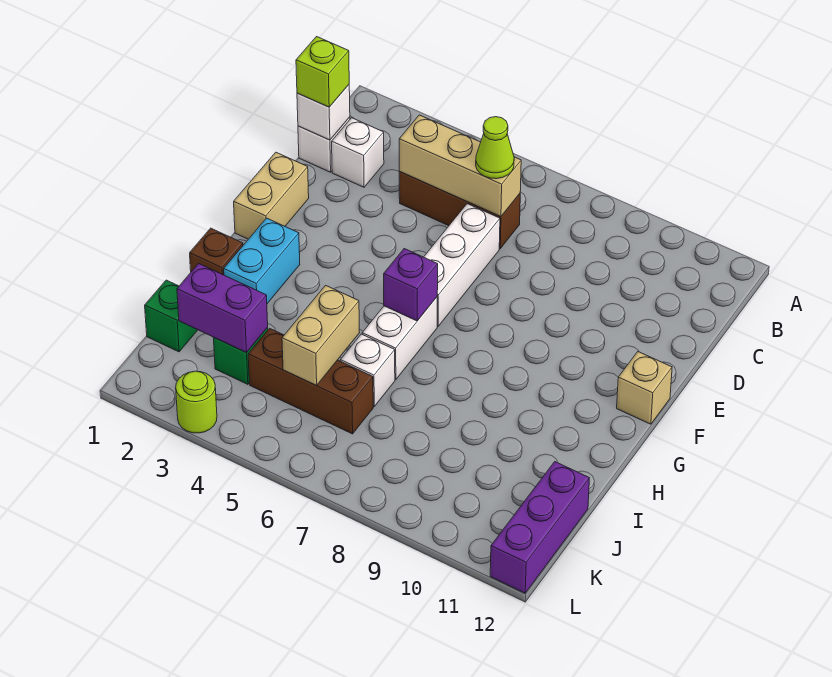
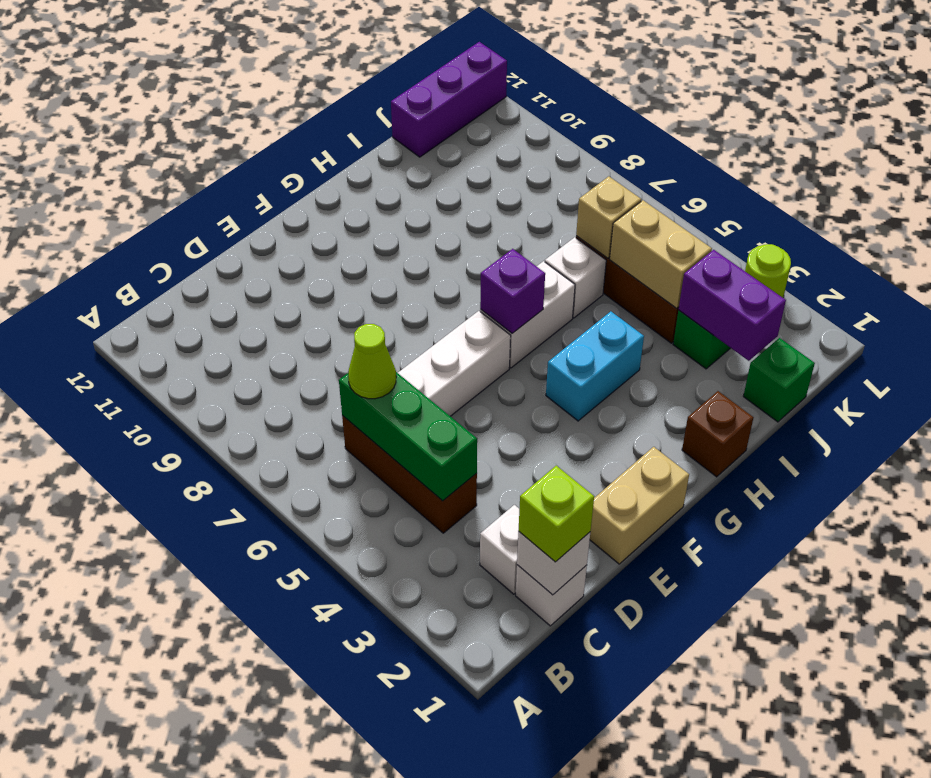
tan brick C4:C6 level 2 -> green brick C4:C6 level 2
tan brick F12 level 1 -> tan brick J6 level 2
cyan brick G2:H2 level 1 -> cyan brick G4:H4 level 1
tan brick I5:J5 level 2 -> tan brick J4:J5 level 2

